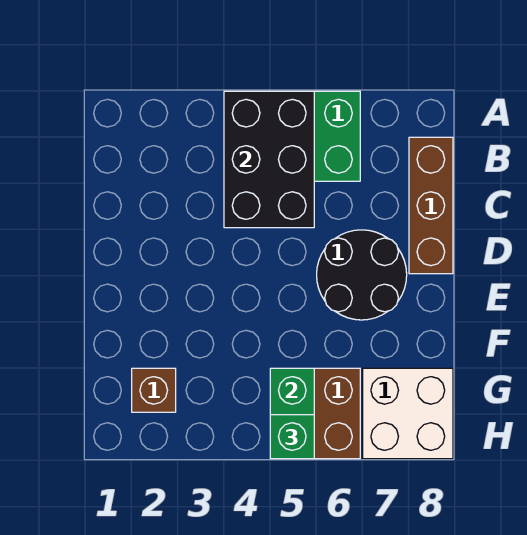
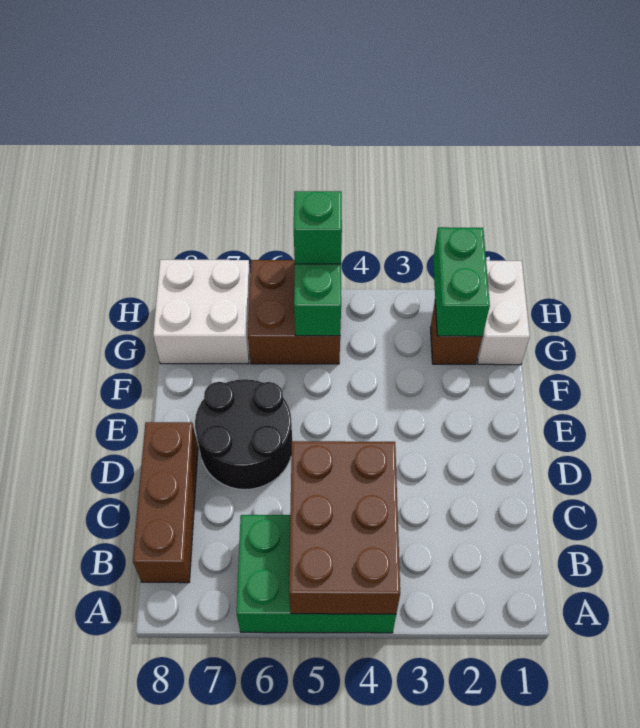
black brick A4:C5 level 2 -> brown brick A4:C5 level 2
none -> white brick G1:H1 level 1
none -> green brick G2:H2 level 2

